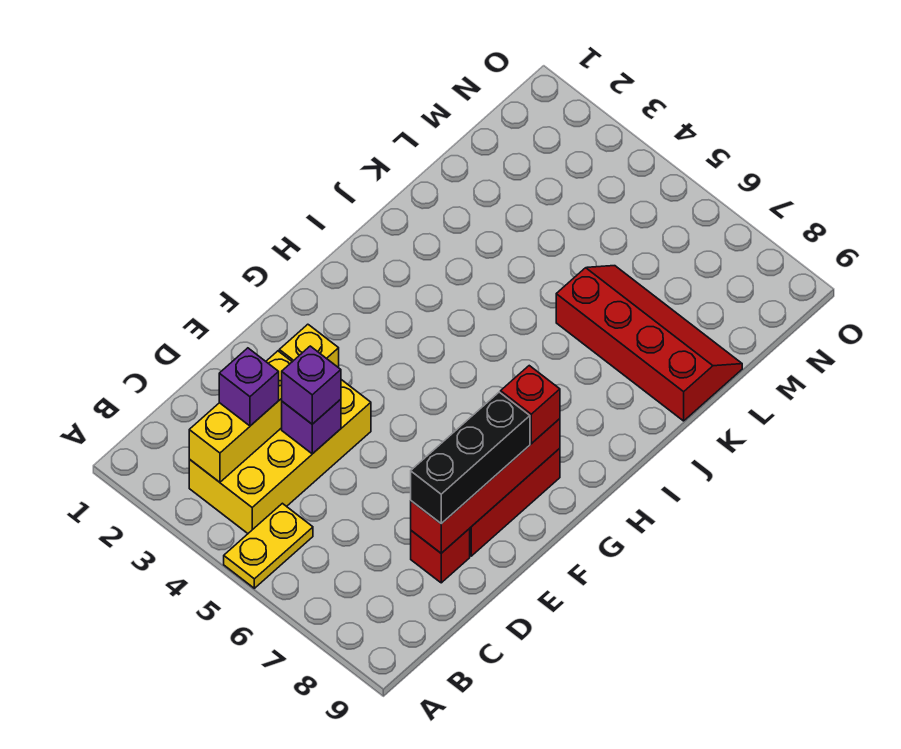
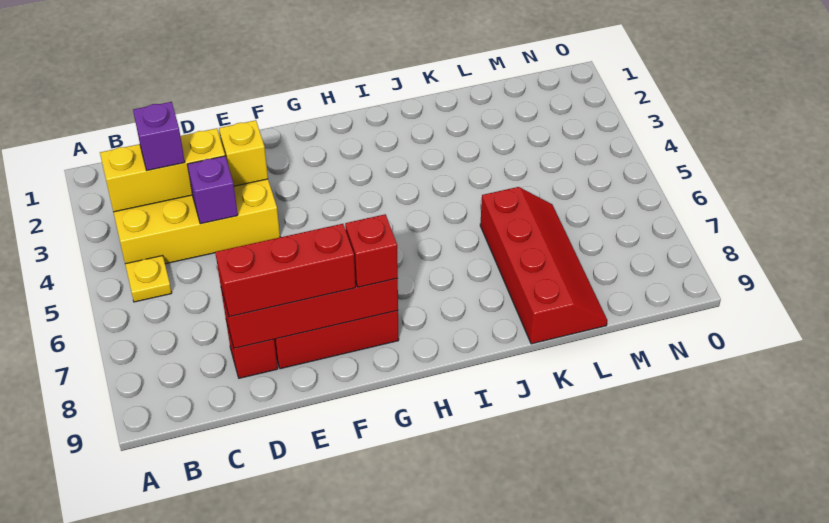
yellow plate A5:B5 level 1 -> yellow plate B5 level 1
purple brick D4 level 3 -> none
black brick D8:F8 level 3 -> red brick D8:F8 level 3

